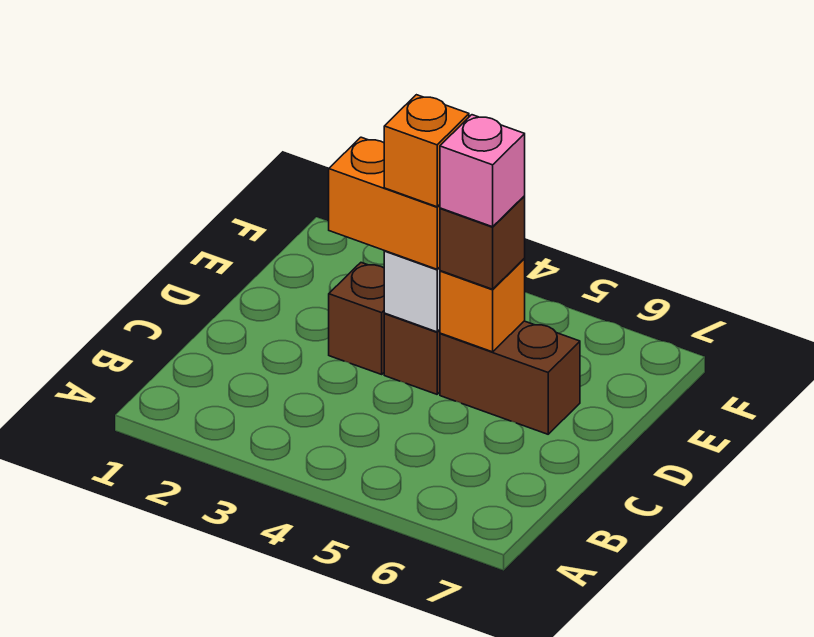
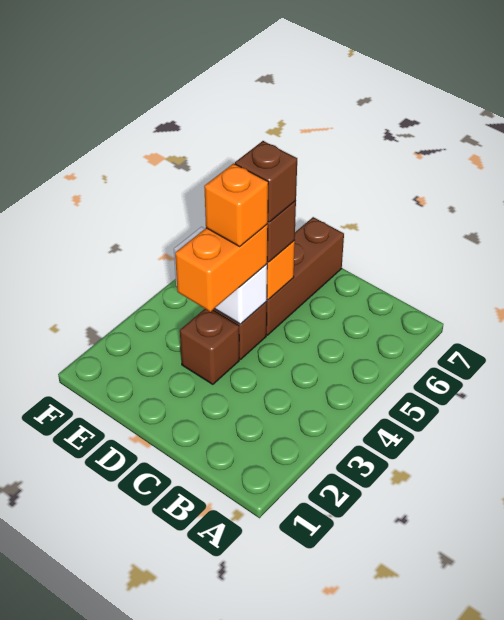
brown brick D5:D6 level 1 -> brown brick D5:D7 level 1
pink brick D5 level 4 -> brown brick D5 level 4

